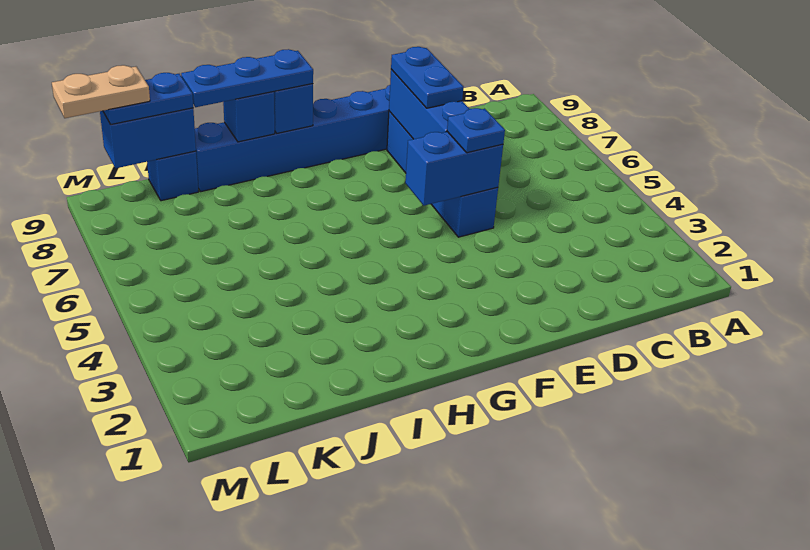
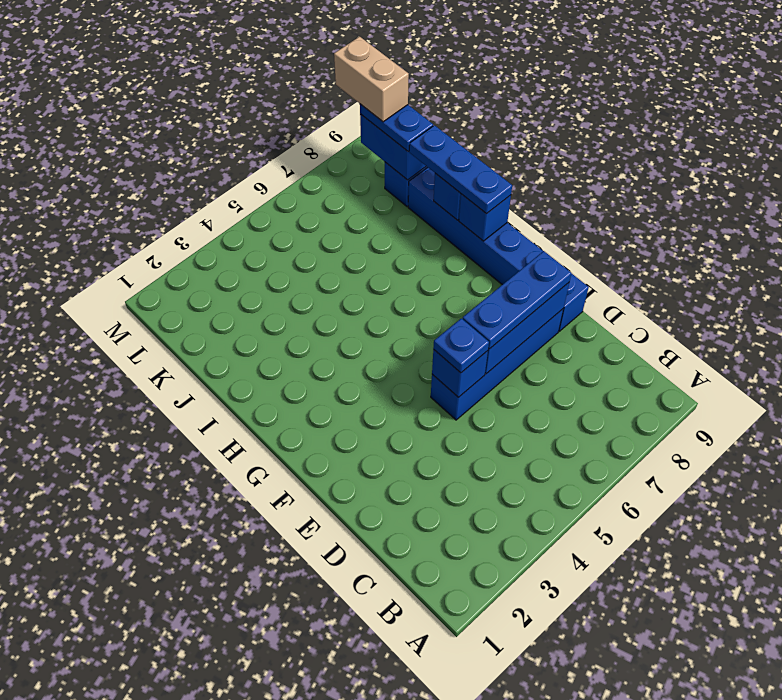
blue brick E5:F5 level 2 -> blue brick E5 level 2
blue plate E7:E8 level 3 -> blue plate E6:E8 level 3
tan plate L9:M9 level 4 -> tan brick L9:M9 level 4

